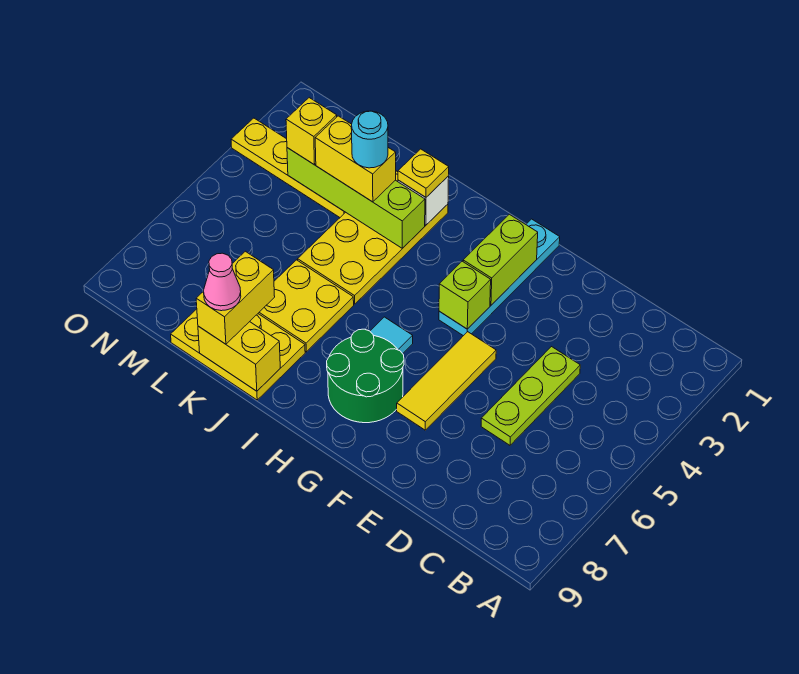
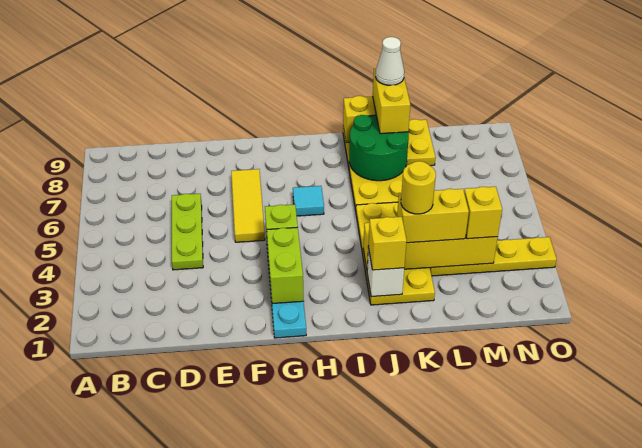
green round brick G7:H8 level 1 -> green round brick J7:K8 level 2
yellow plate J2 level 3 -> yellow brick J2 level 3
lime brick J3:M3 level 2 -> yellow brick J3:M3 level 2
cyan round brick K3 level 4 -> yellow round brick K3 level 4
pink cone K9 level 4 -> white cone K9 level 4

